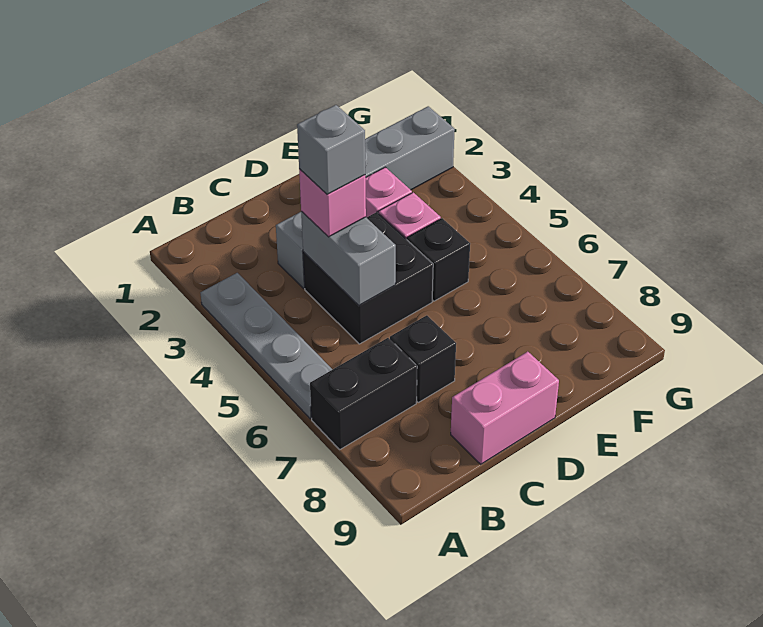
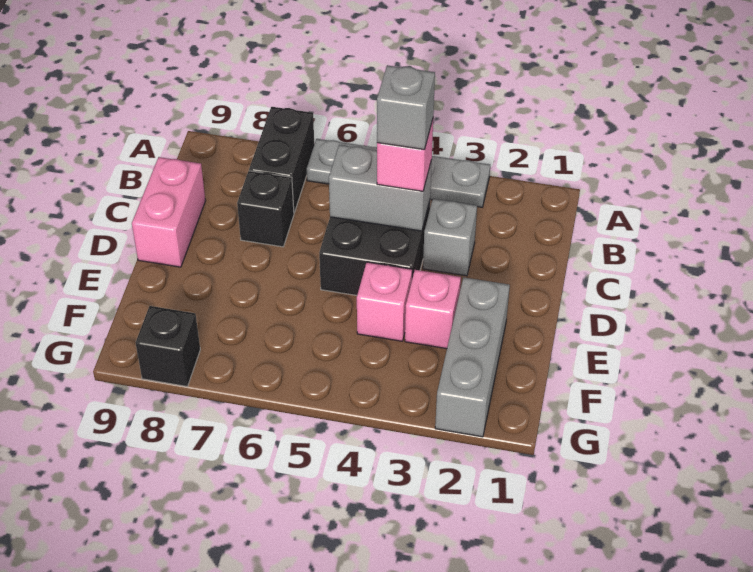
black brick E5 level 1 -> black brick G8 level 1

